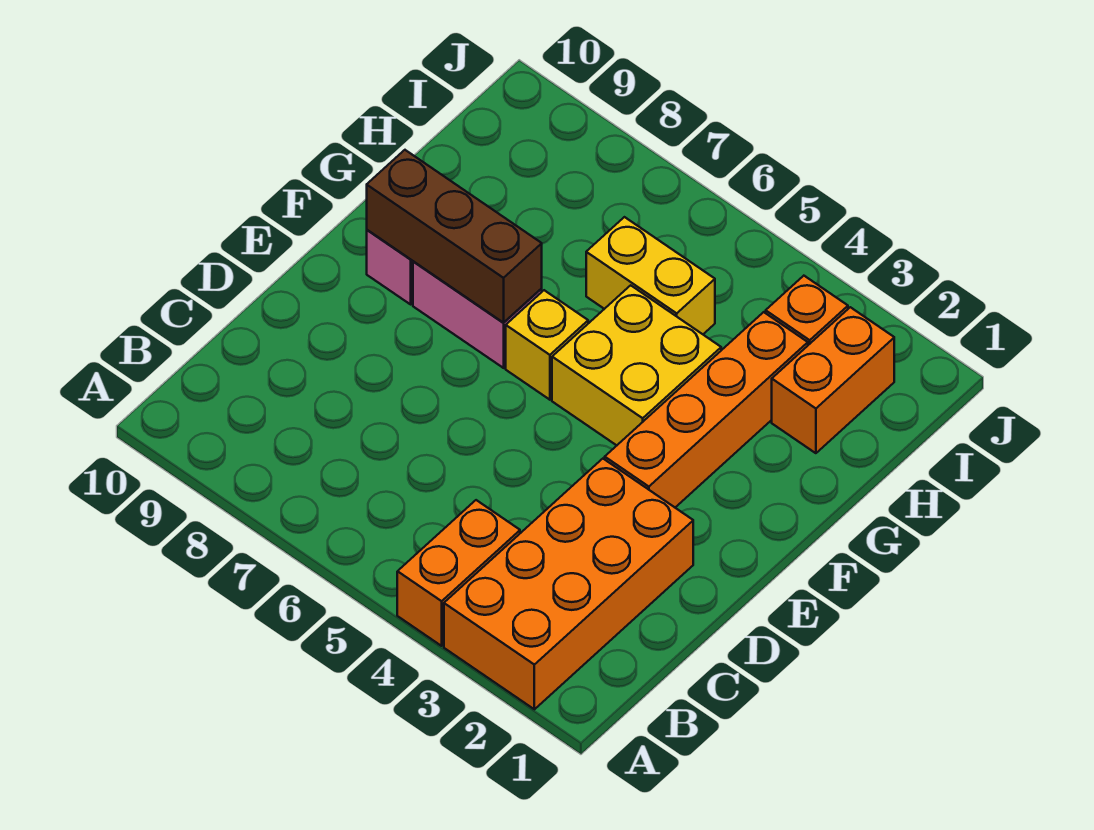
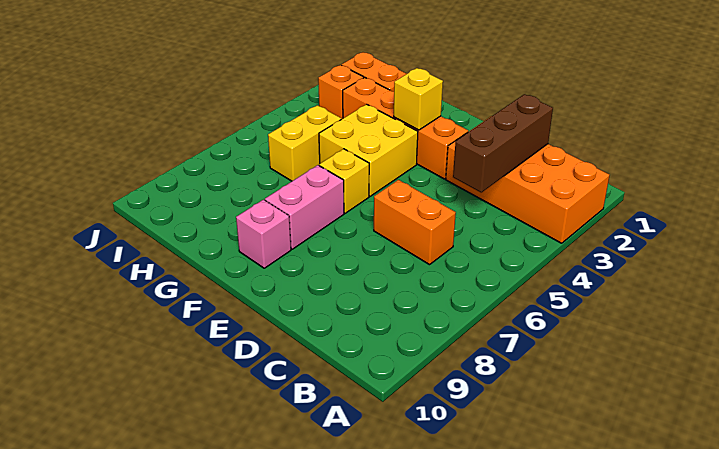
orange brick A4:B4 level 1 -> orange brick C6:D6 level 1
none -> yellow brick F3 level 2
brown brick F7:F9 level 2 -> brown brick C2:C4 level 2

